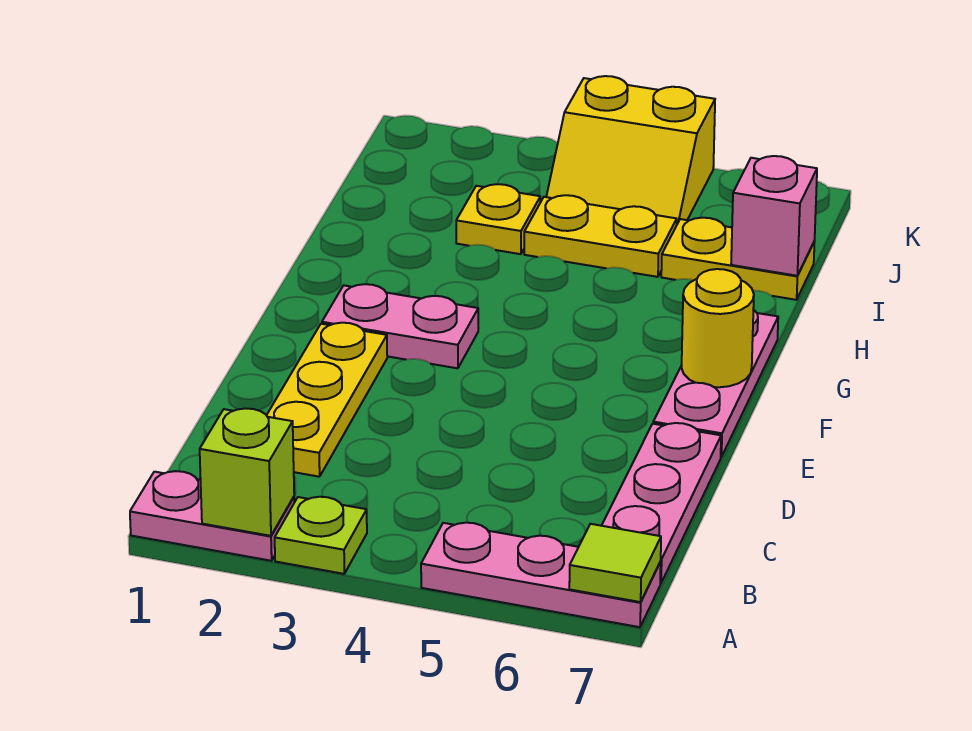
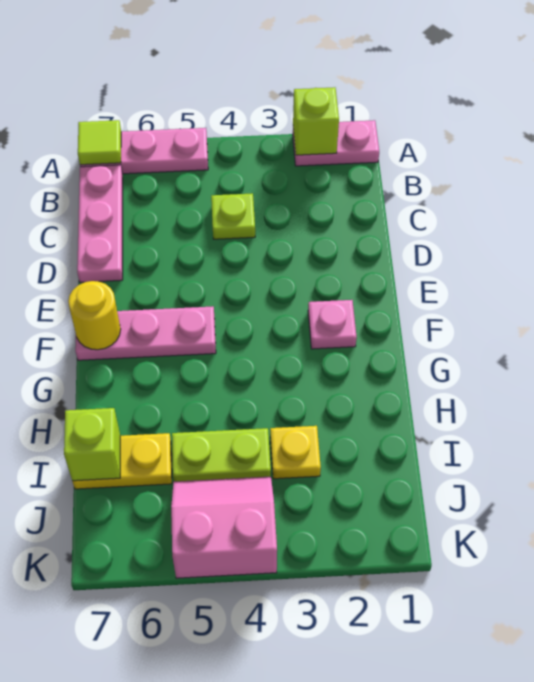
lime plate A3 level 1 -> lime plate C4 level 1
yellow plate C2:E2 level 1 -> none
pink plate E7:G7 level 1 -> pink plate F5:F7 level 1
pink plate F2:F3 level 1 -> pink plate F2 level 1
yellow plate I4:I5 level 1 -> lime plate I4:I5 level 1
pink brick I7 level 2 -> lime brick I7 level 2
yellow slope J4:K5 level 1 top K -> pink slope J4:K5 level 1 top K

